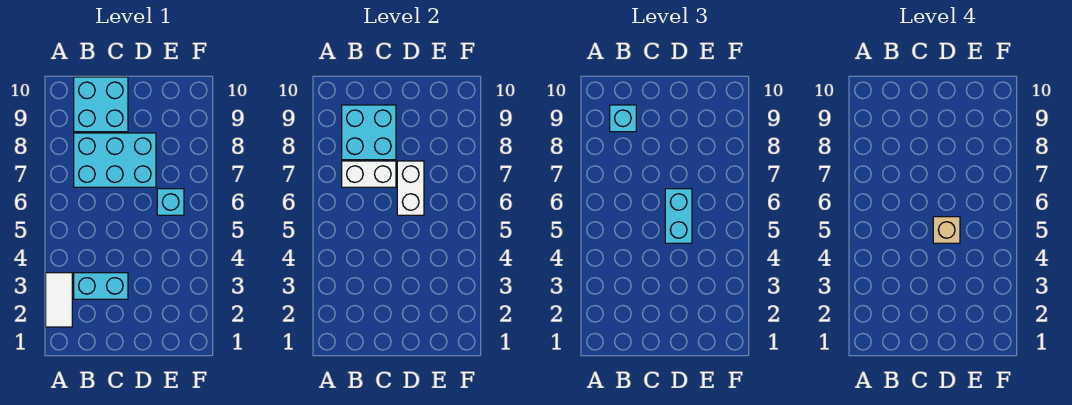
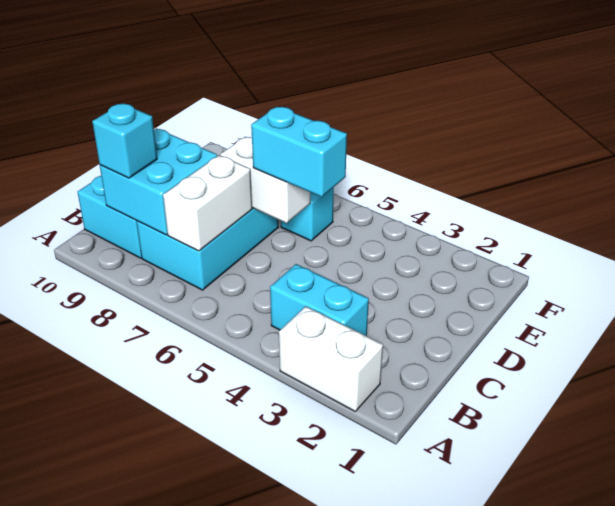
white tile A2:A3 level 1 -> white brick A2:A3 level 1
cyan brick B3:C3 level 1 -> cyan brick B3:B4 level 1
tan brick D5 level 4 -> none

